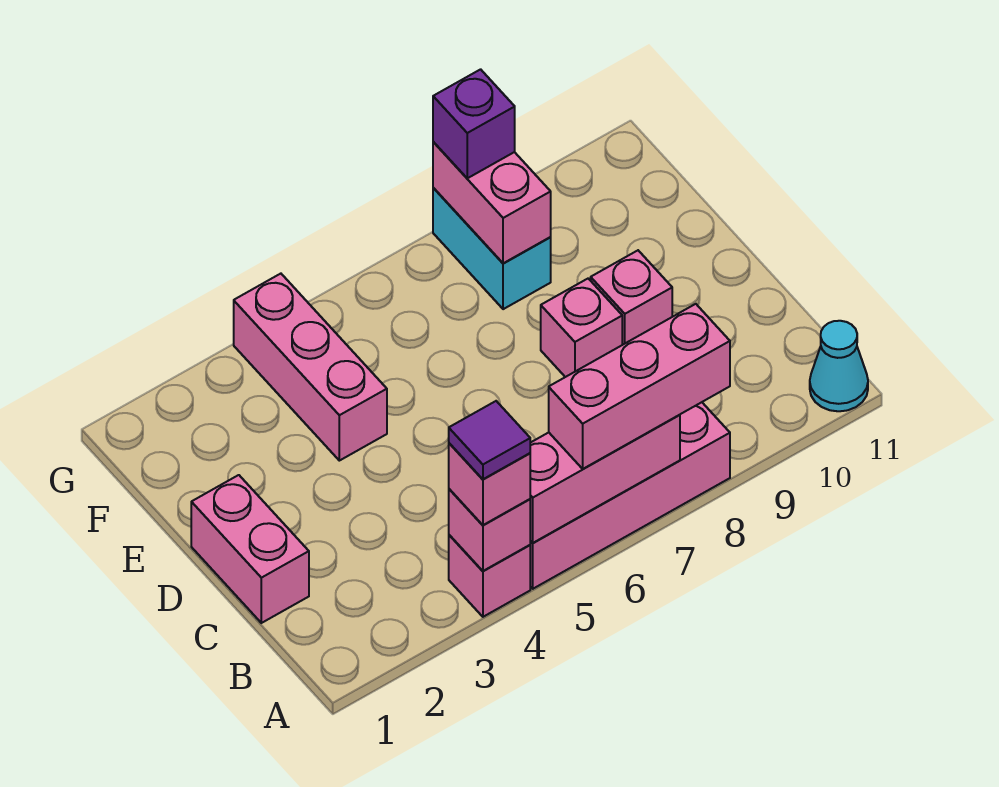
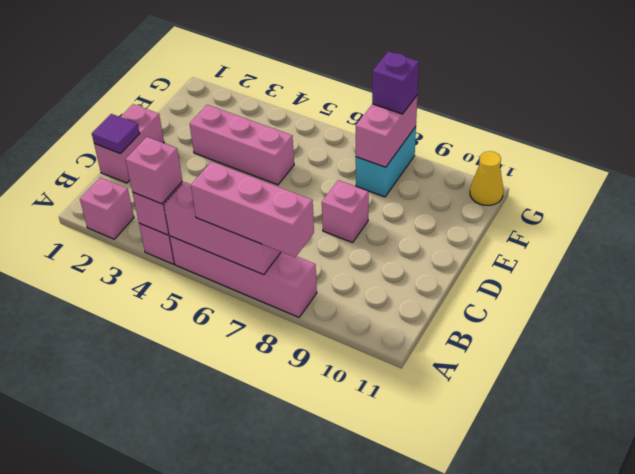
purple tile A4 level 4 -> purple tile C1 level 2
cyan cone A11 level 1 -> none
pink brick D9 level 1 -> pink brick A2 level 1
pink brick E4:G4 level 1 -> pink brick E3:E5 level 1
none -> yellow cone G11 level 1

